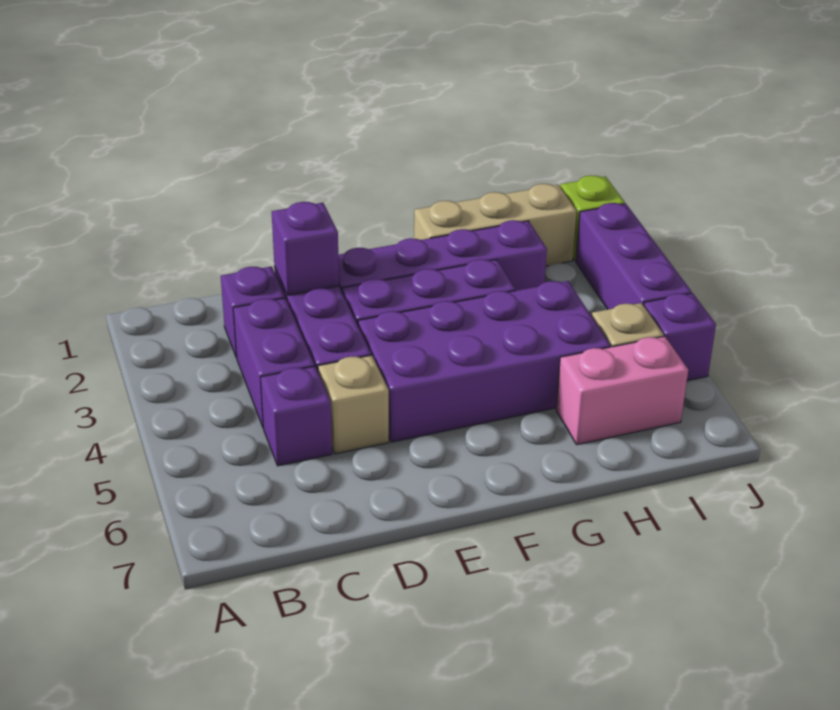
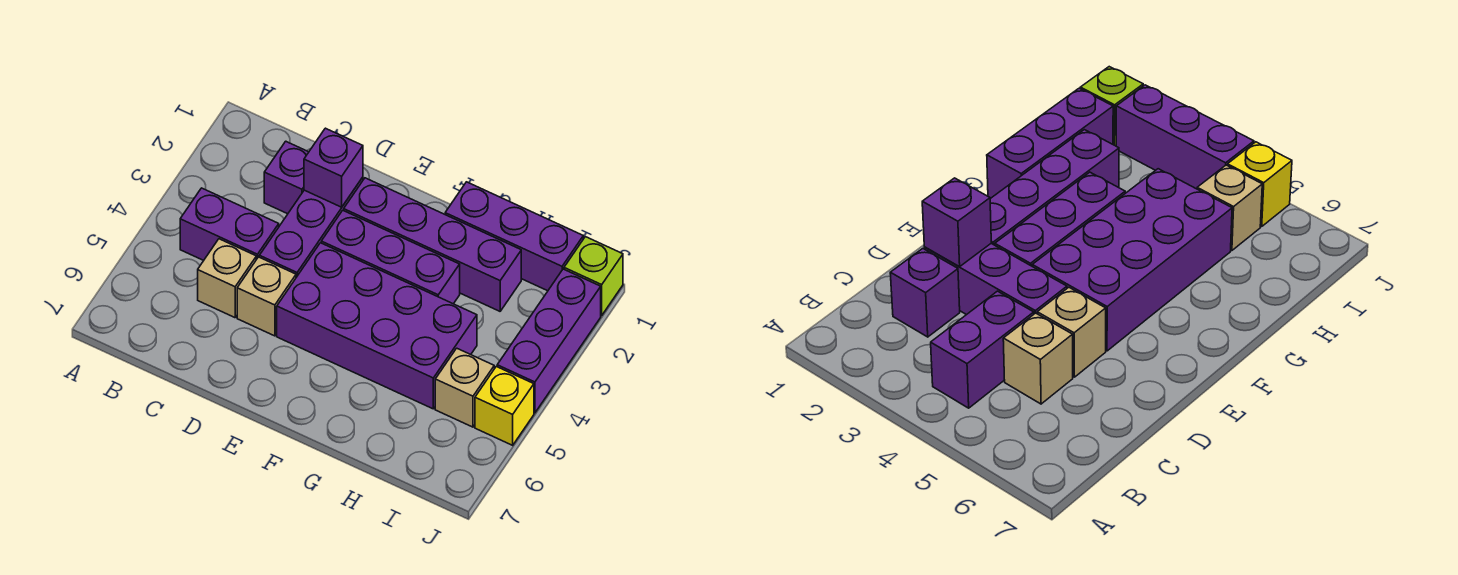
purple brick C3:C4 level 1 -> purple brick B4:C4 level 1
purple brick C5 level 1 -> tan brick C5 level 1
tan brick G1:I1 level 1 -> purple brick G1:I1 level 1
pink brick H6:I6 level 1 -> none
purple brick J5 level 1 -> yellow brick J5 level 1

